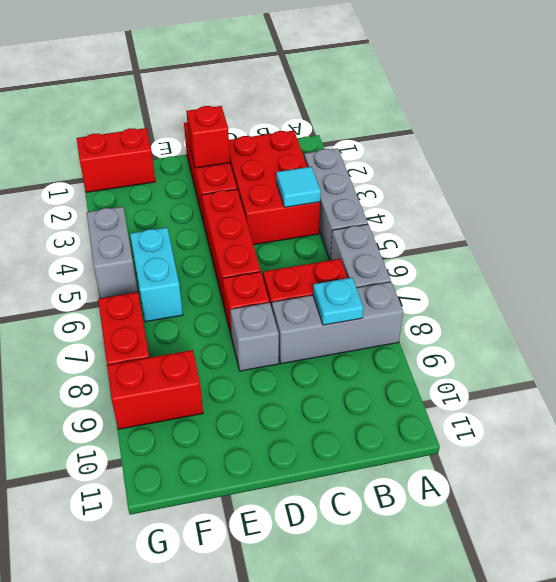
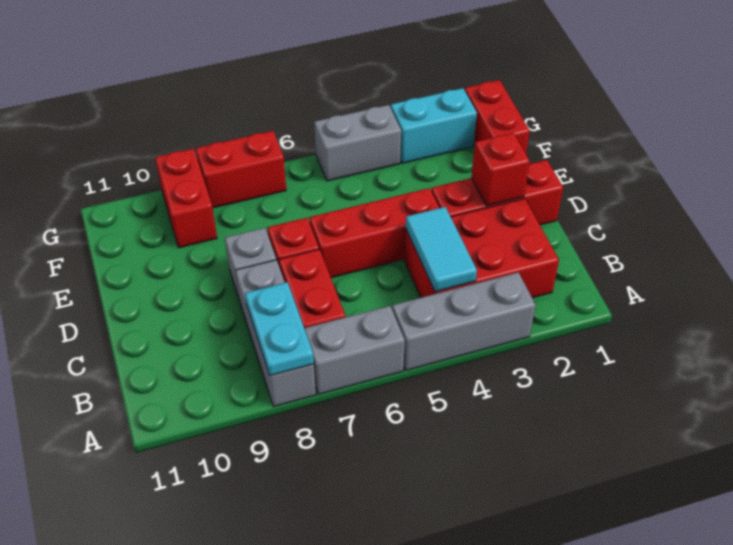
cyan tile B4 level 2 -> cyan tile B4:C4 level 2
cyan plate B8 level 2 -> cyan plate A8:B8 level 2
cyan brick F5:F6 level 1 -> cyan brick G2:G3 level 1

